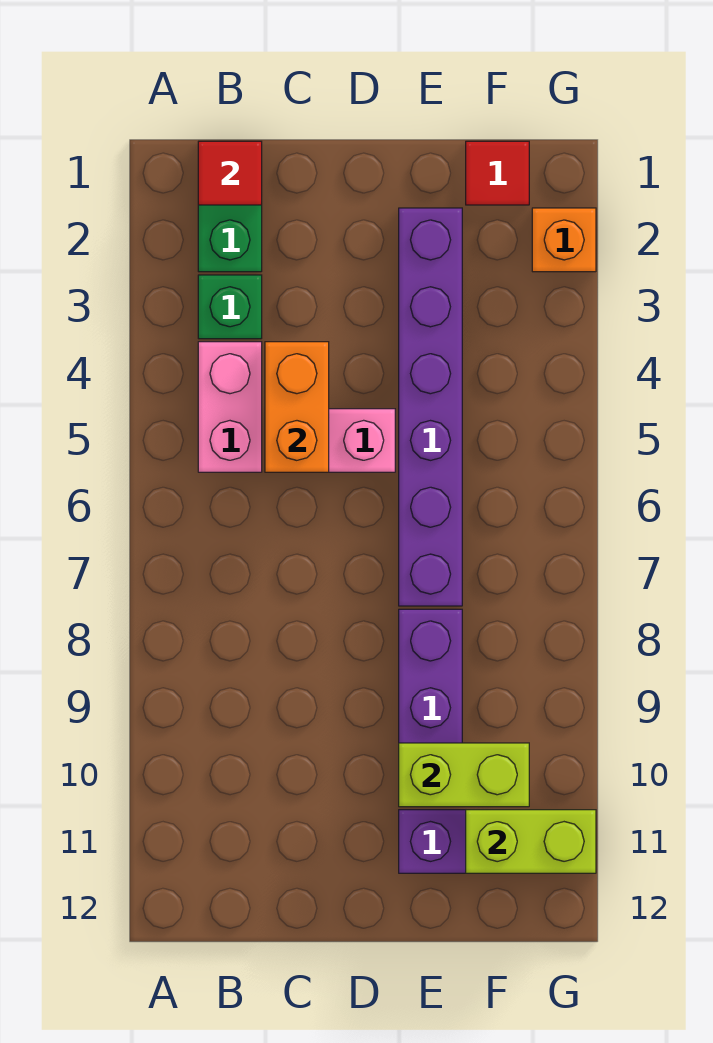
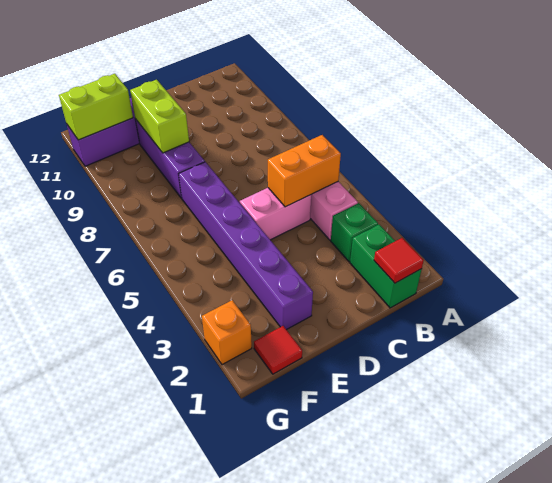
orange brick C4:C5 level 2 -> orange brick B5:C5 level 2
lime brick E10:F10 level 2 -> lime brick E9:E10 level 2

